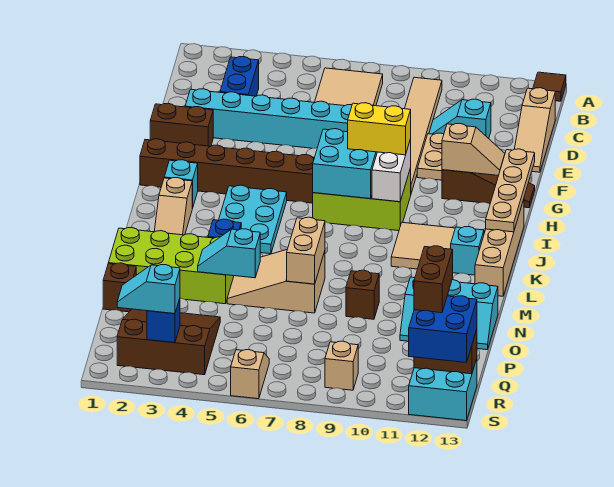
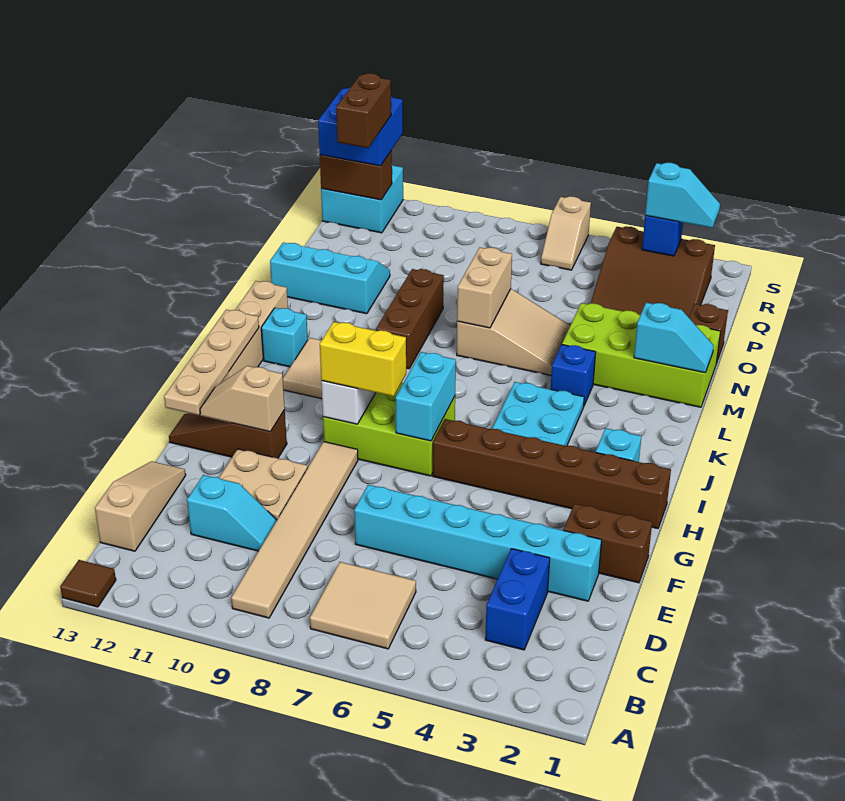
cyan brick H7:I8 level 2 -> cyan brick H7:I7 level 2
tan slope J2:K2 level 1 top J -> none
cyan slope N4:N5 level 2 top 5 -> cyan slope M1:M2 level 2 top 2
brown brick N9 level 1 -> brown brick L9:N9 level 1
tan brick R9 level 1 -> none

